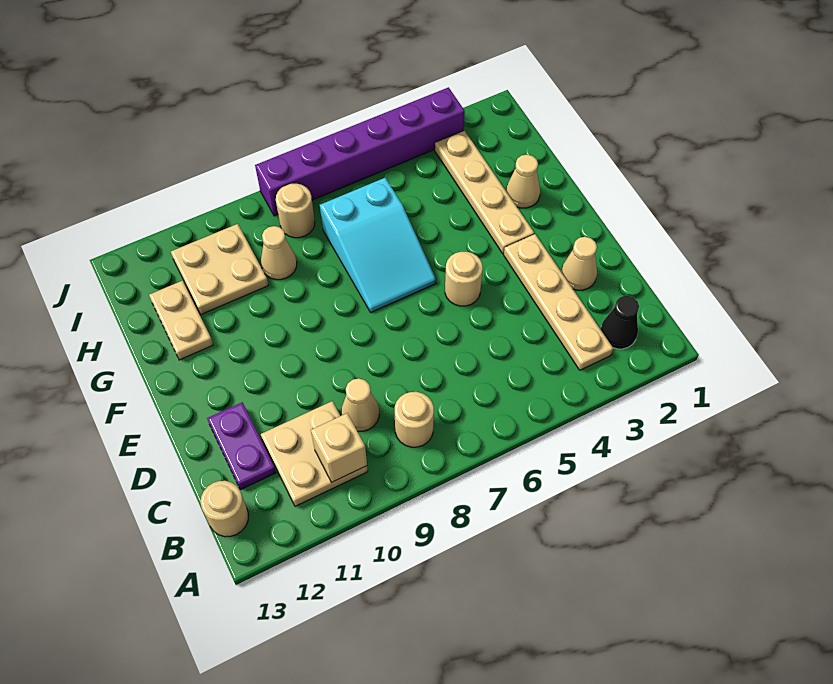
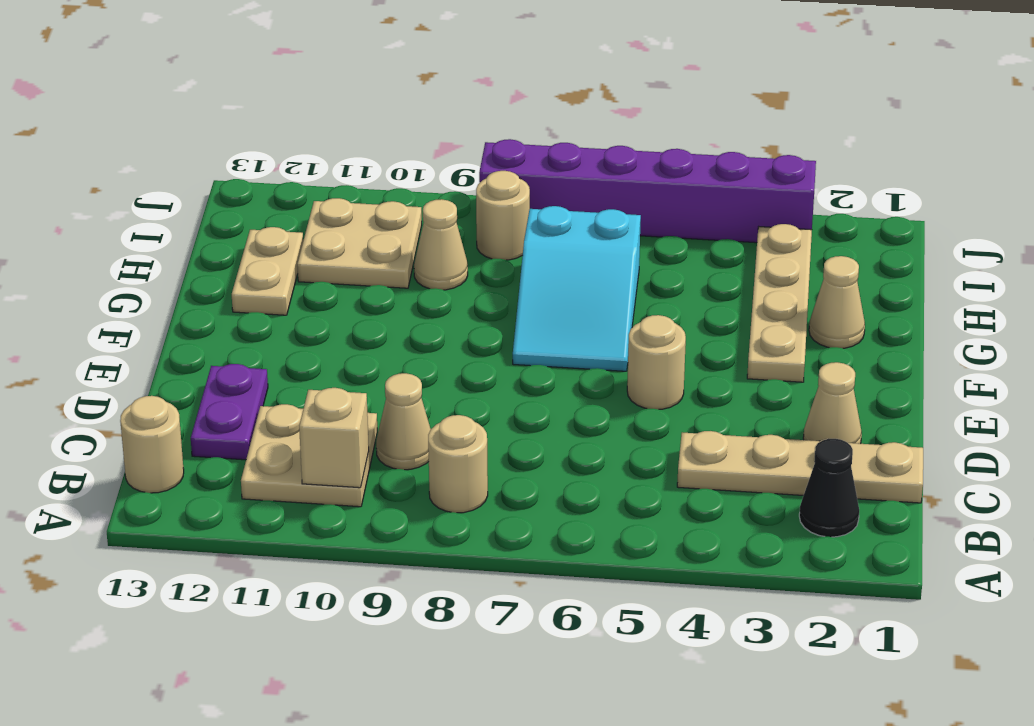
tan plate B3:E3 level 1 -> tan plate C1:C4 level 1

